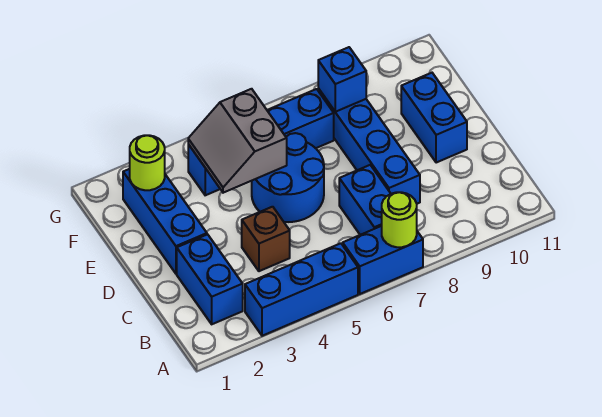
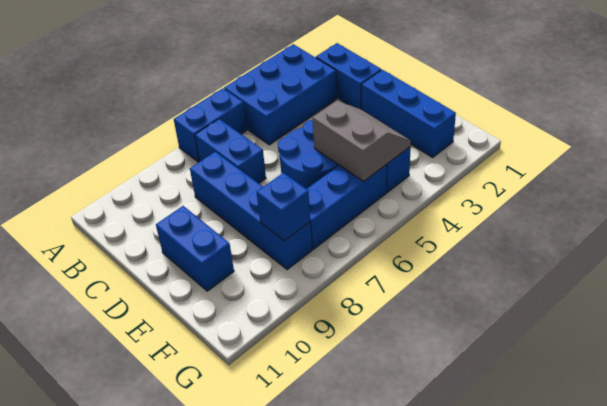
blue brick A3:A5 level 1 -> blue brick A3:B5 level 1
lime round brick A7 level 2 -> none
brown brick C4 level 1 -> none
lime round brick F2 level 2 -> none

